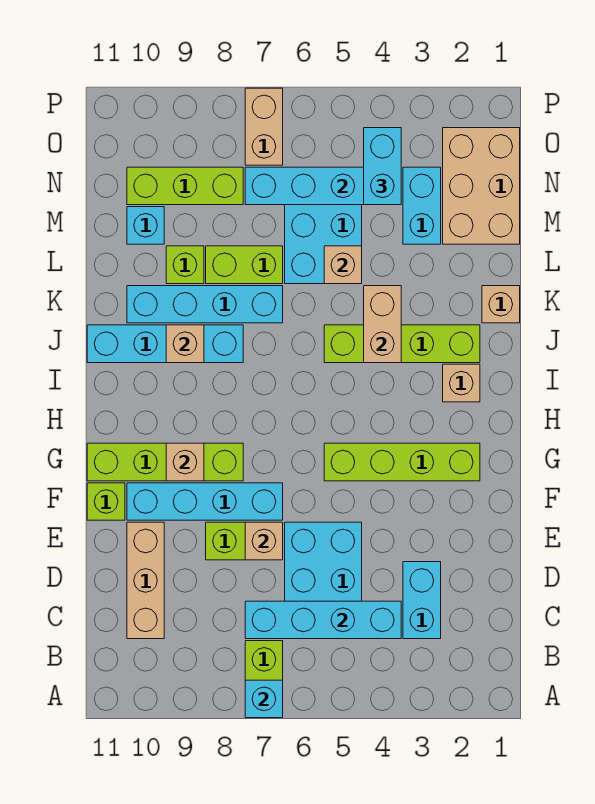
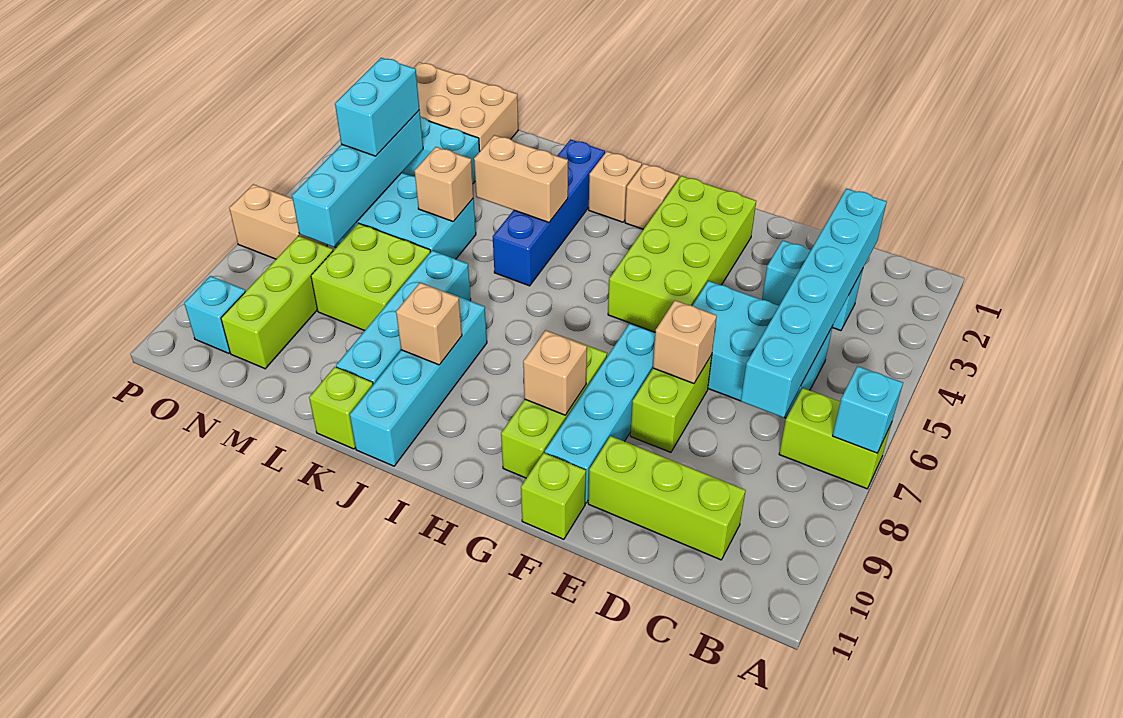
cyan brick C4:C7 level 2 -> cyan brick C2:C7 level 2
tan brick C10:E10 level 1 -> lime brick C10:E10 level 1
lime brick G2:G5 level 1 -> lime brick F2:G5 level 1
lime brick G8:G11 level 1 -> lime brick G8:G10 level 1
lime brick J2:J5 level 1 -> blue brick J2:J5 level 1
tan brick K1 level 1 -> tan brick H2 level 1
lime brick L7:L8 level 1 -> lime brick L7:M8 level 1
lime brick L9 level 1 -> lime brick K11 level 1
cyan brick M10 level 1 -> cyan brick O10 level 1
cyan brick N4:O4 level 3 -> cyan brick N4:N5 level 3

